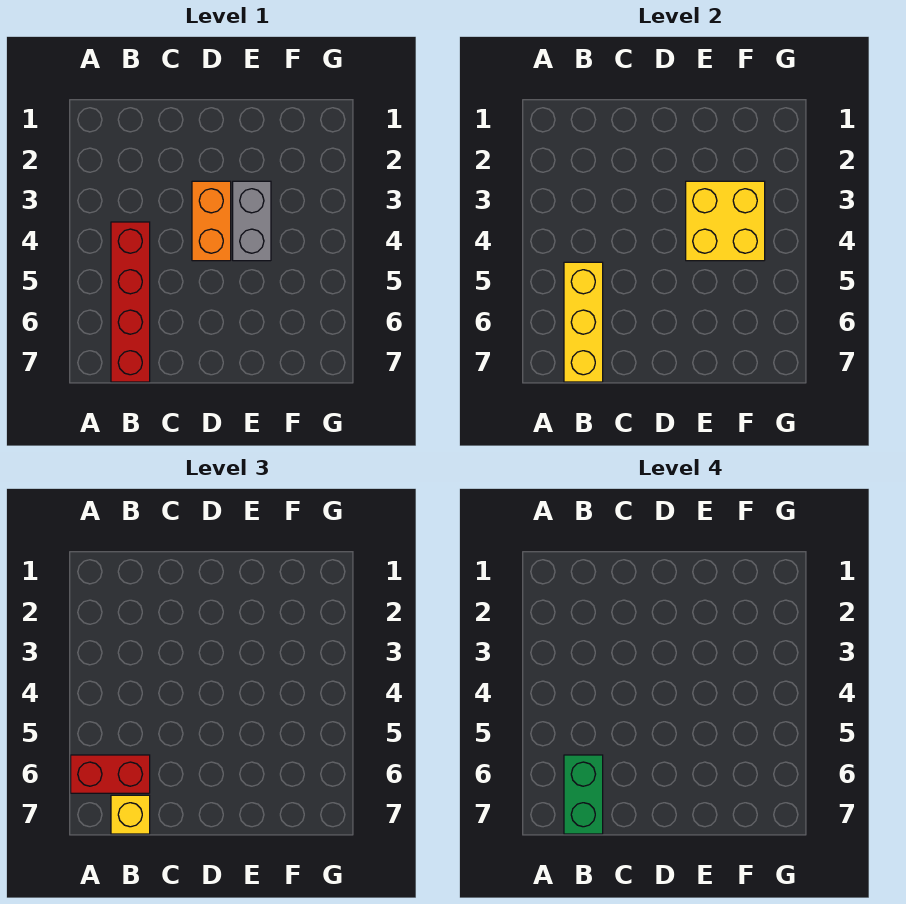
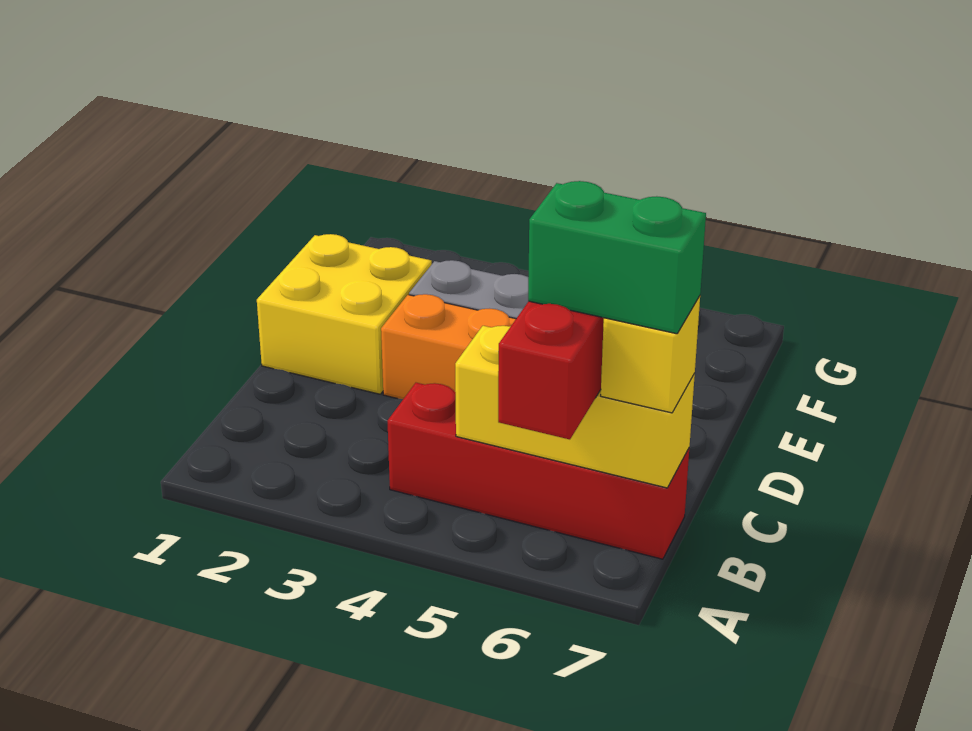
yellow brick E3:F4 level 2 -> yellow brick D1:E2 level 1

